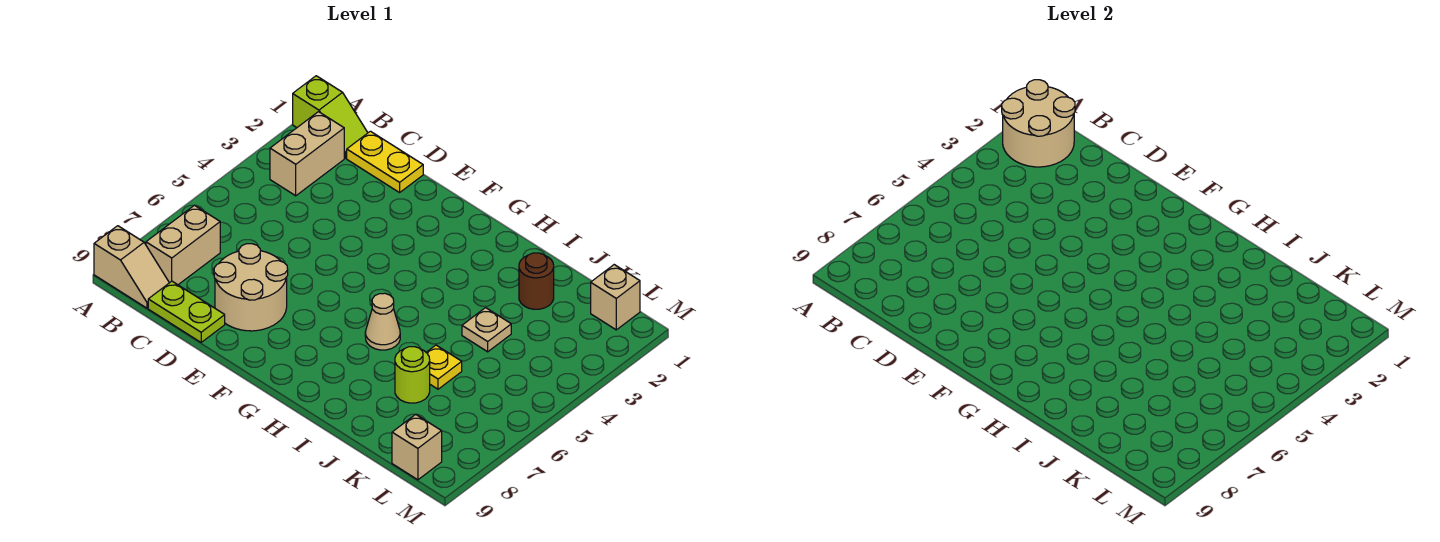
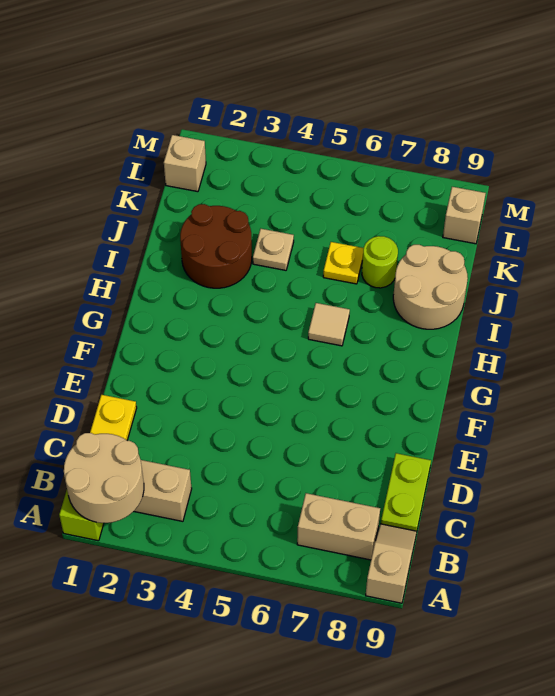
tan round brick D7:E8 level 1 -> tan round brick I8:J9 level 1
tan cone H6 level 1 -> tan tile H6 level 1
brown round brick J2 level 1 -> brown round brick I2:J3 level 1

